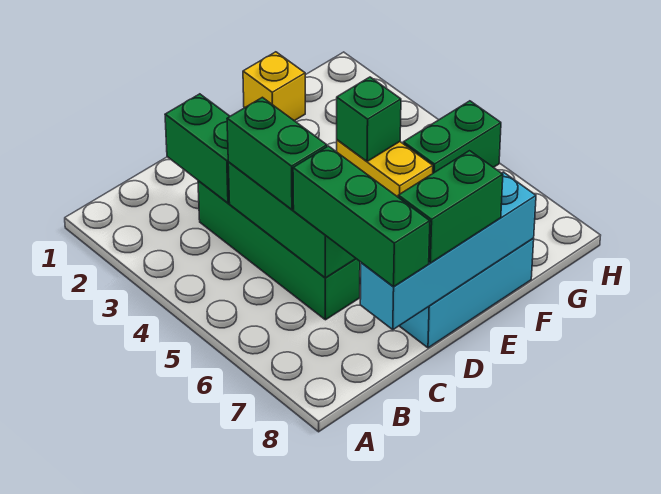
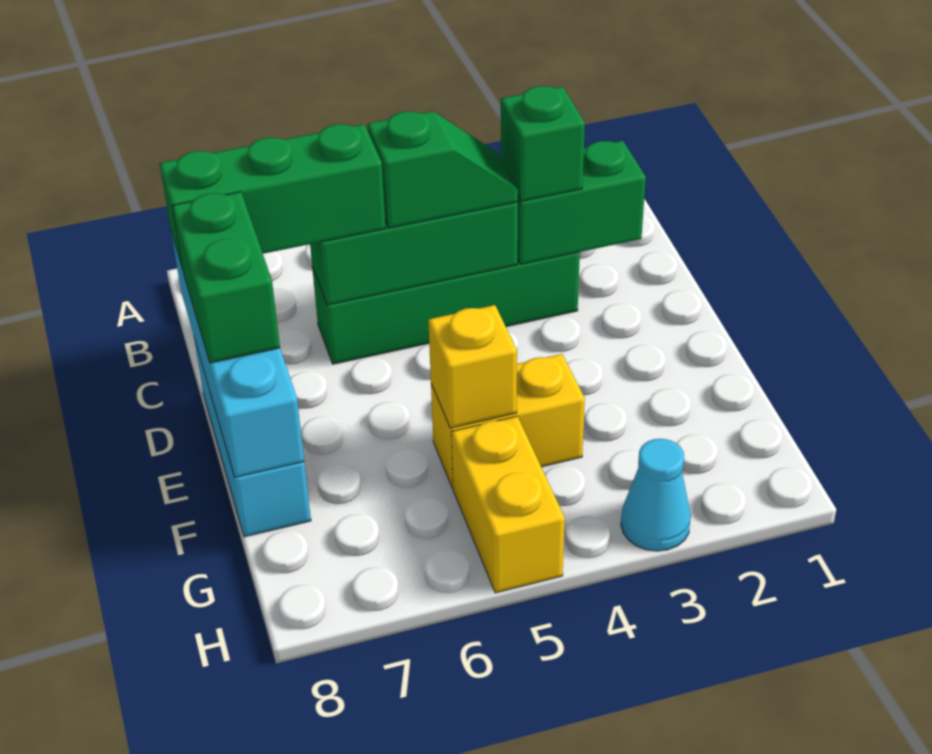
green brick C4:C5 level 3 -> green slope C4:C5 level 3 top 5
yellow brick F1 level 1 -> yellow brick F5 level 2
green brick F4 level 2 -> green brick C3 level 3
green brick G5:H5 level 1 -> yellow brick G5:H5 level 1
none -> cyan cone H3 level 1

